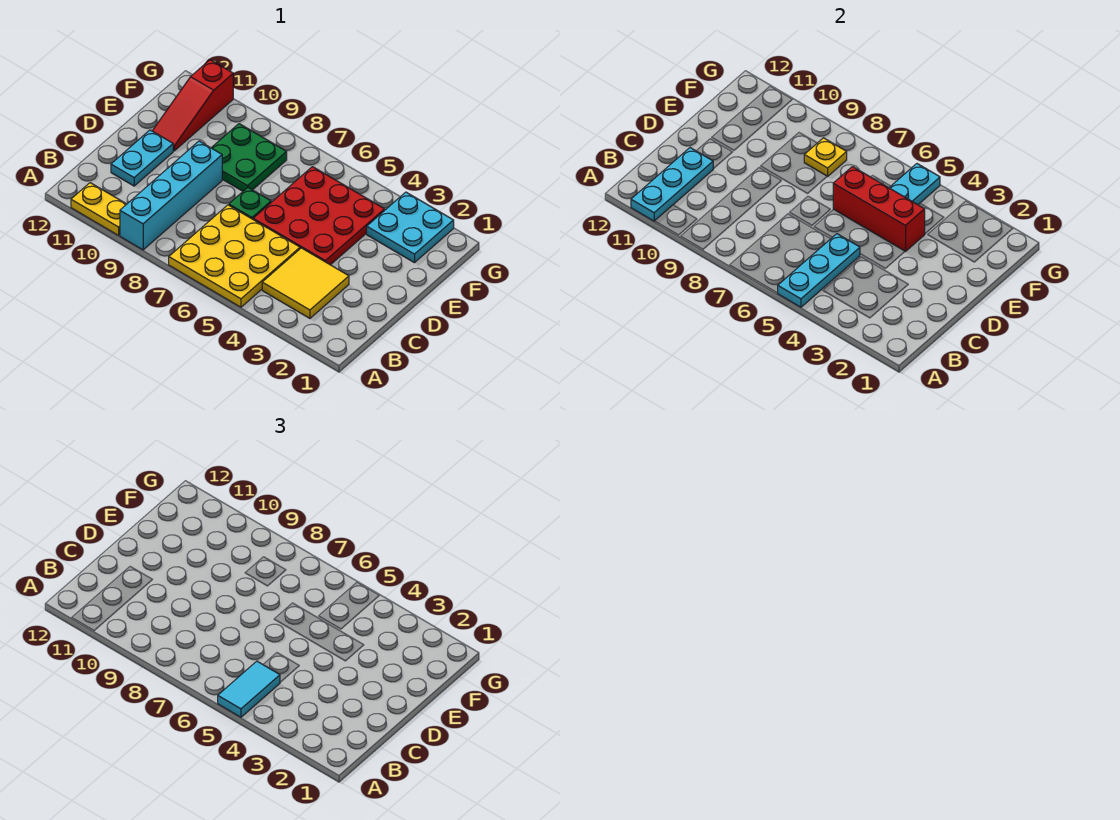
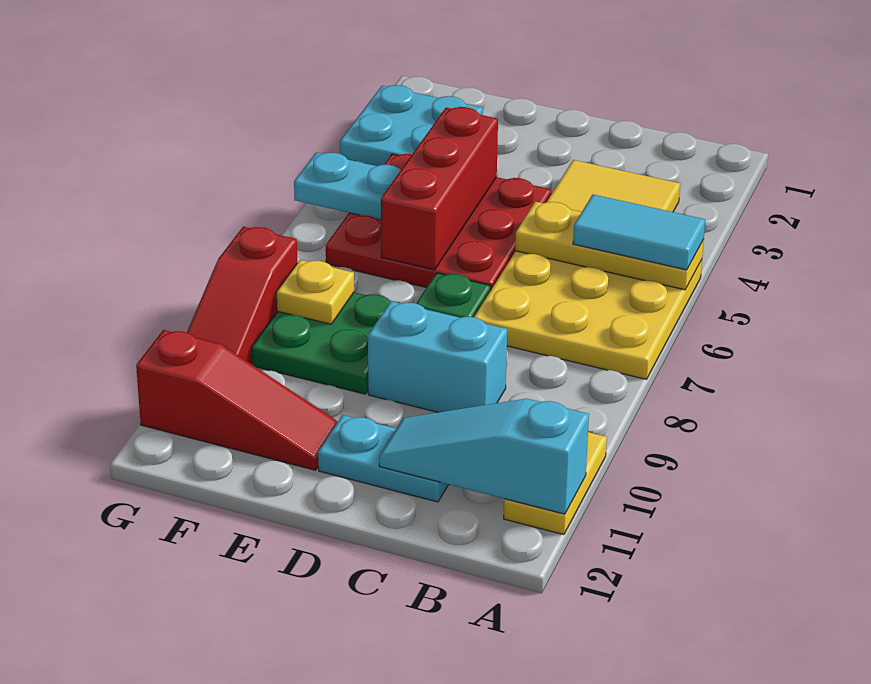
cyan plate A5:C5 level 2 -> yellow plate A5:C5 level 2
cyan brick A9:D9 level 1 -> cyan brick C9:D9 level 1
cyan plate A11:C11 level 2 -> cyan slope A11:C11 level 2 top A
none -> red slope G8:G10 level 1 top 8

